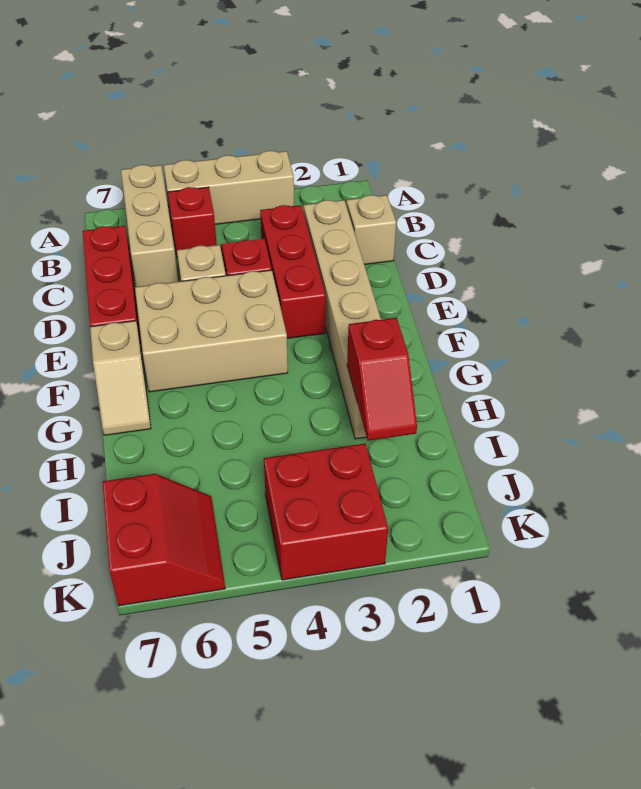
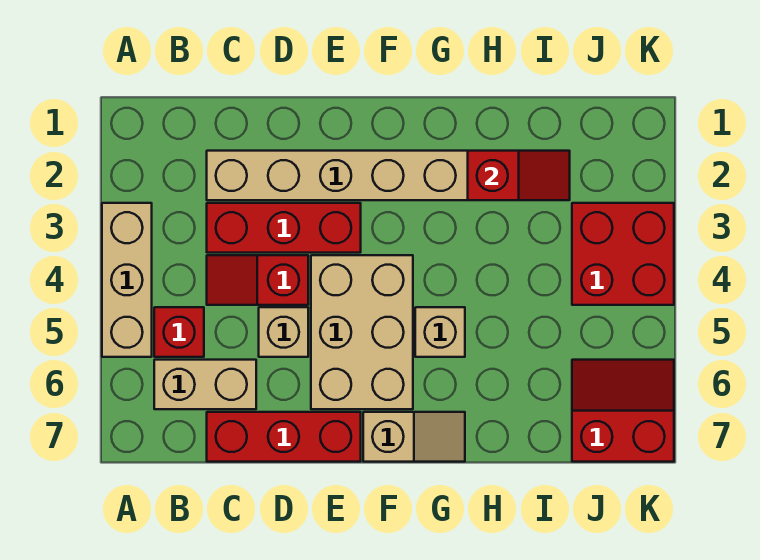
tan brick A6:C6 level 1 -> tan brick B6:C6 level 1
tan brick C1 level 1 -> tan brick G5 level 1

